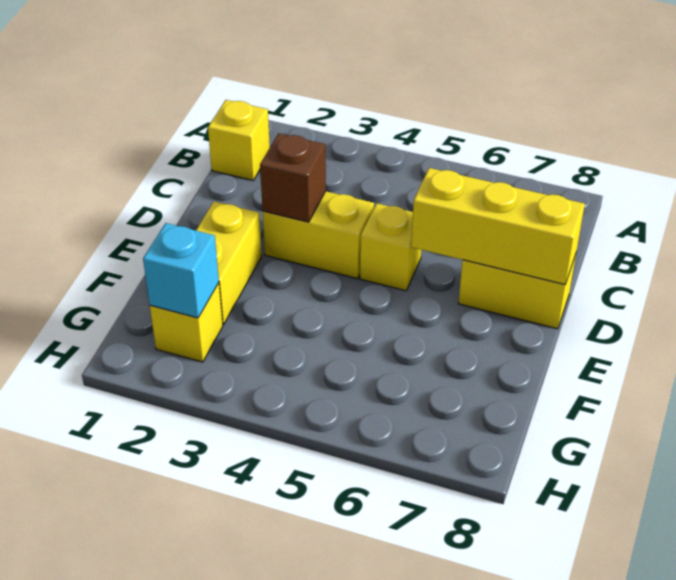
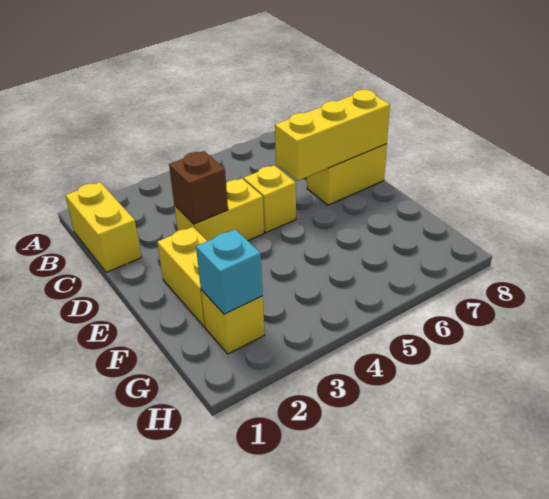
yellow brick B1 level 1 -> yellow brick B1:C1 level 1

